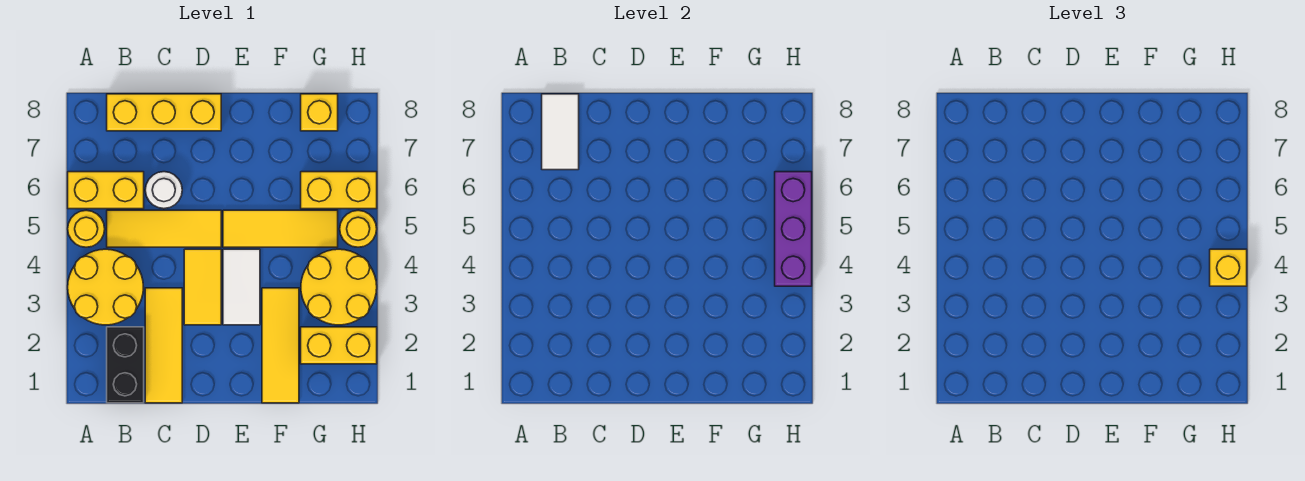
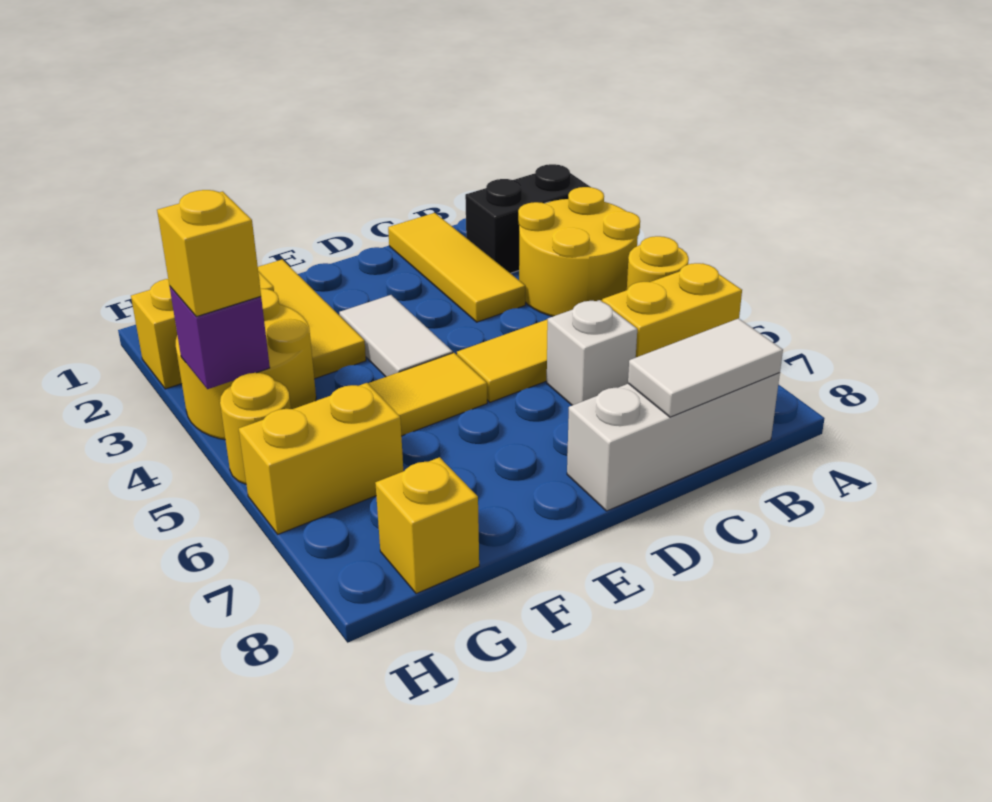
black brick B1:B2 level 1 -> black brick A2:B2 level 1
white tile B7:B8 level 2 -> white tile B8:C8 level 2
yellow brick B8:D8 level 1 -> white brick B8:D8 level 1
white round brick C6 level 1 -> white brick C6 level 1
yellow tile D3:D4 level 1 -> none
purple brick H4:H6 level 2 -> purple brick H4 level 2

